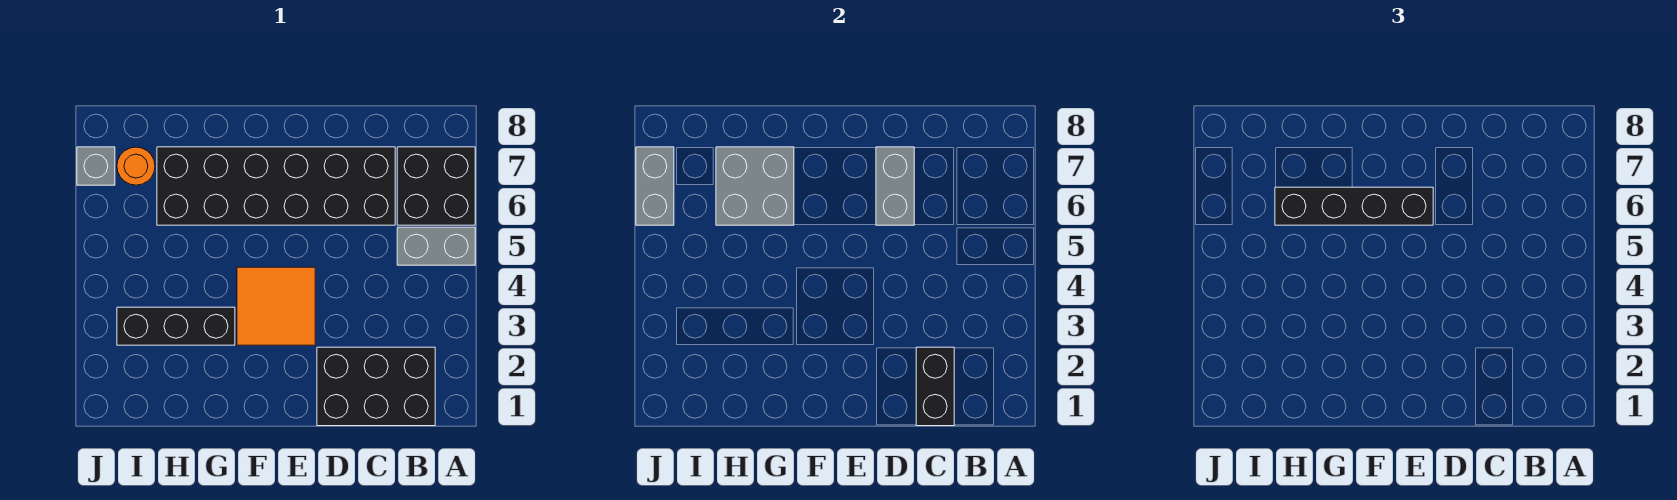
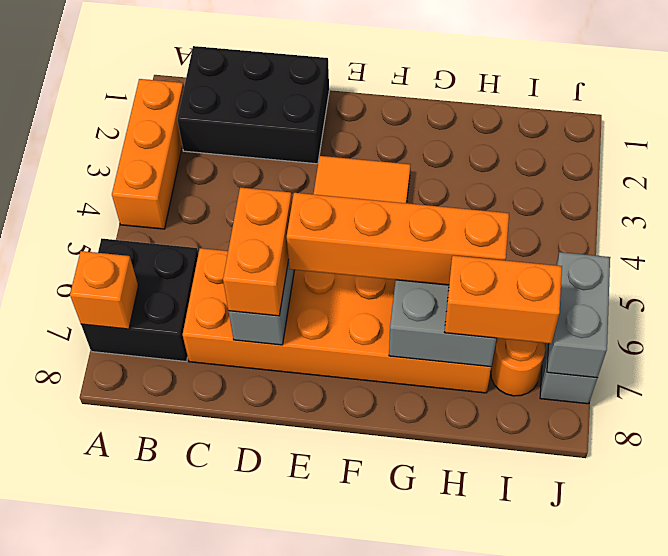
none -> orange brick A2:A4 level 1
grey brick A5:B5 level 1 -> none
none -> orange brick A7 level 2
black brick C1:C2 level 2 -> none
black brick C6:H7 level 1 -> orange brick C6:H7 level 1
none -> orange brick D6:D7 level 3
black brick E6:H6 level 3 -> orange brick E6:H6 level 3
black brick G3:I3 level 1 -> none
none -> orange brick H7:I7 level 3

